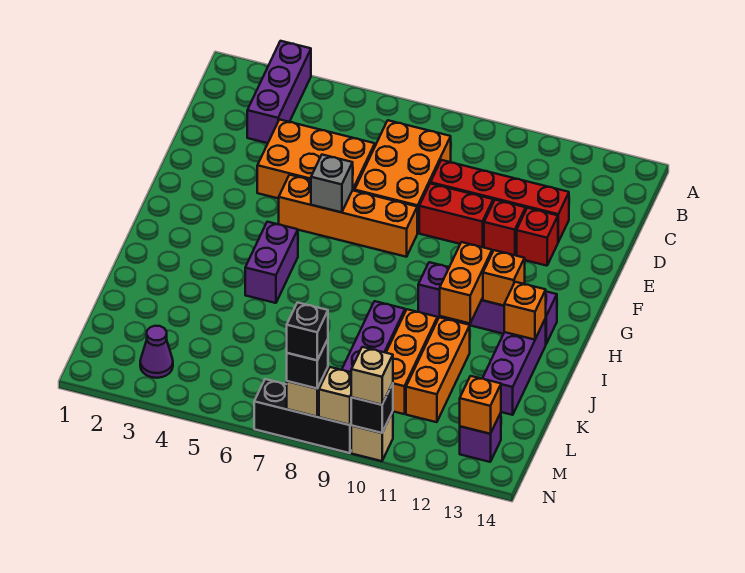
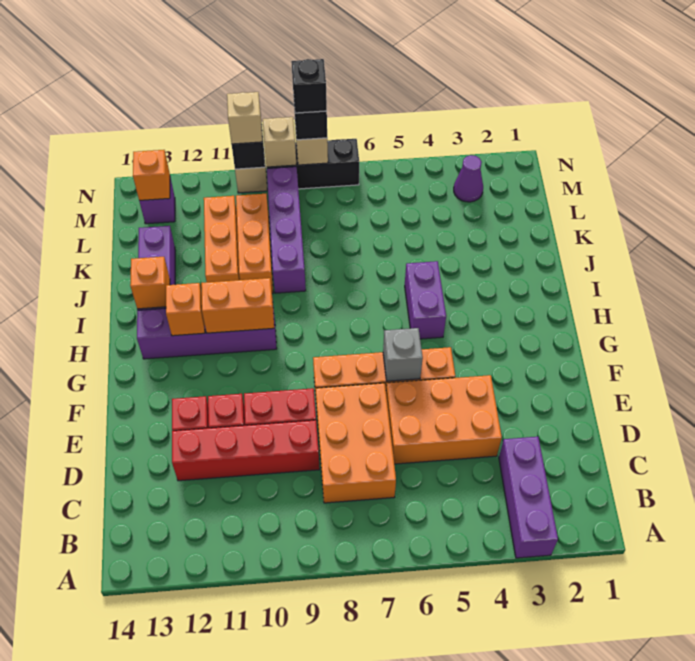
orange brick H11:I11 level 2 -> orange brick H10:H11 level 2

